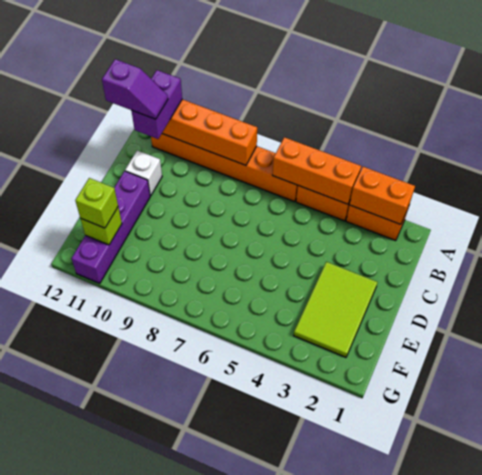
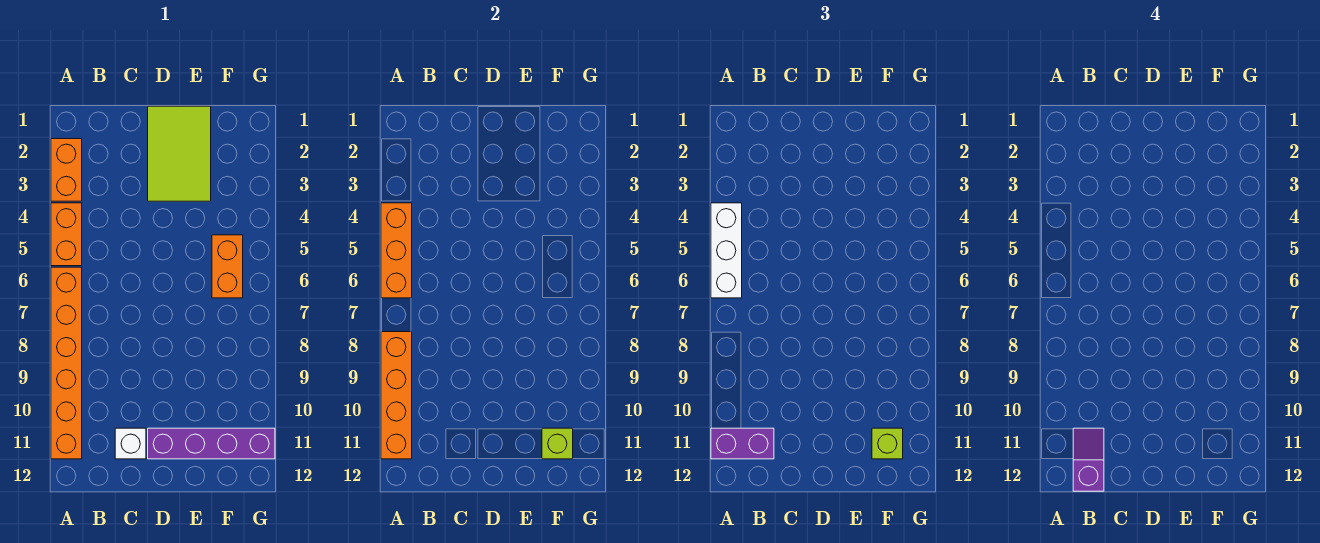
orange brick A2:A3 level 2 -> orange brick F5:F6 level 1
none -> white brick A4:A6 level 3
lime tile D2:F3 level 1 -> lime tile D1:E3 level 1

